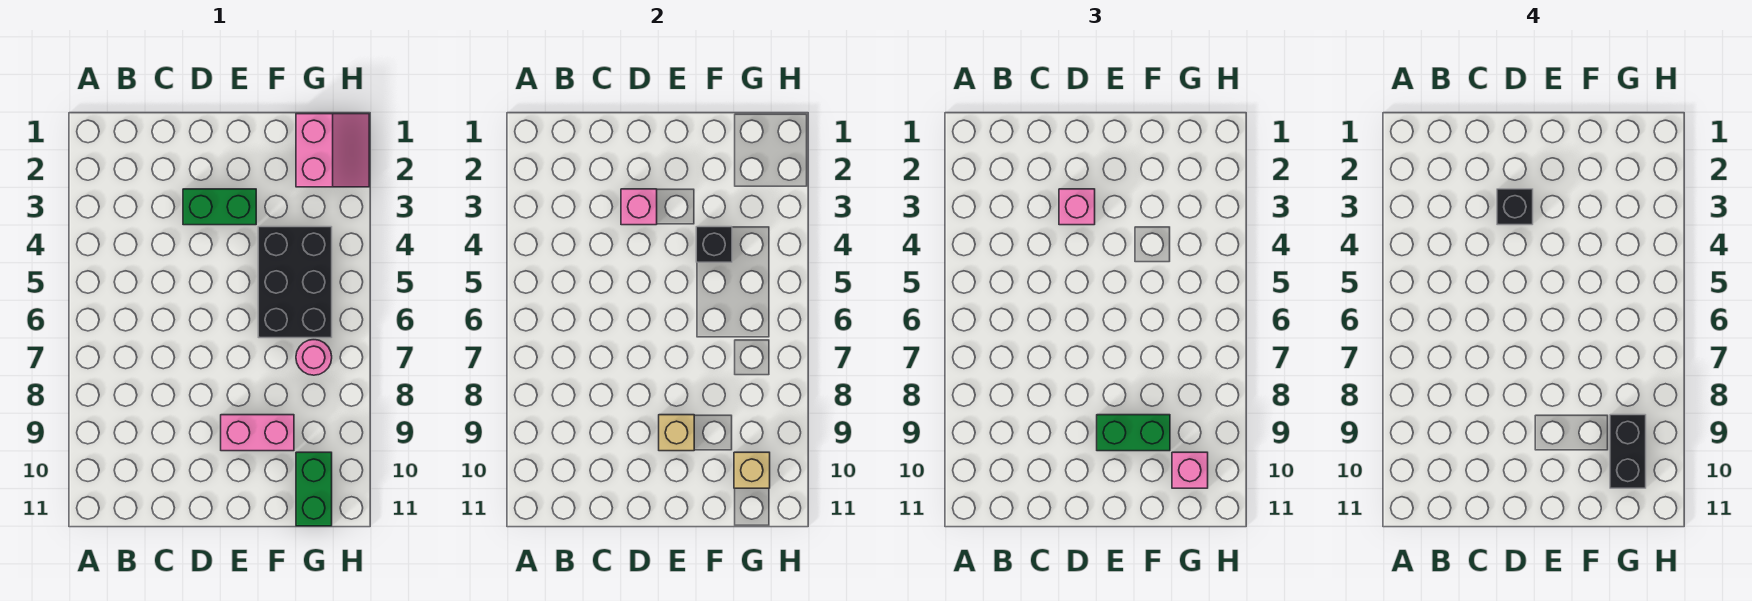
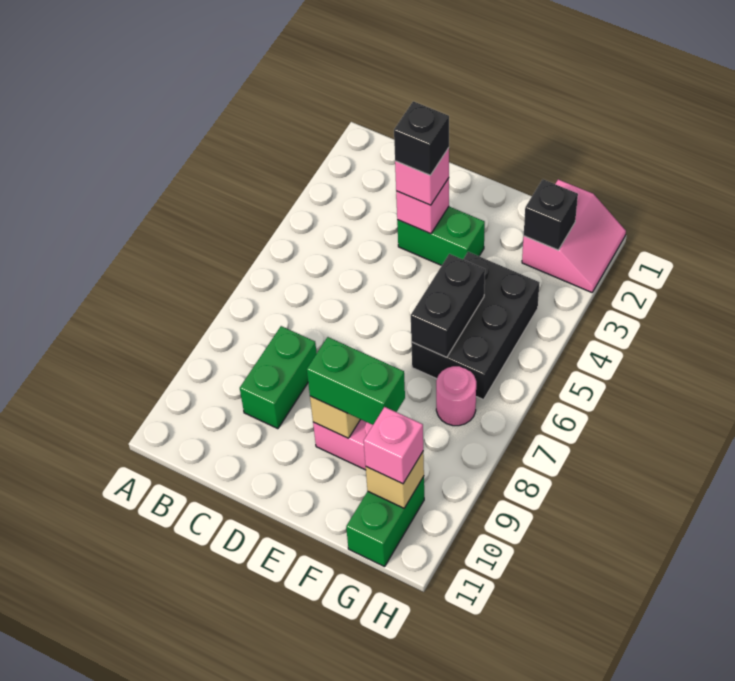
none -> green brick C8:C9 level 1
black brick F4 level 2 -> black brick G2 level 2
black brick G9:G10 level 4 -> black brick F5:F6 level 2

